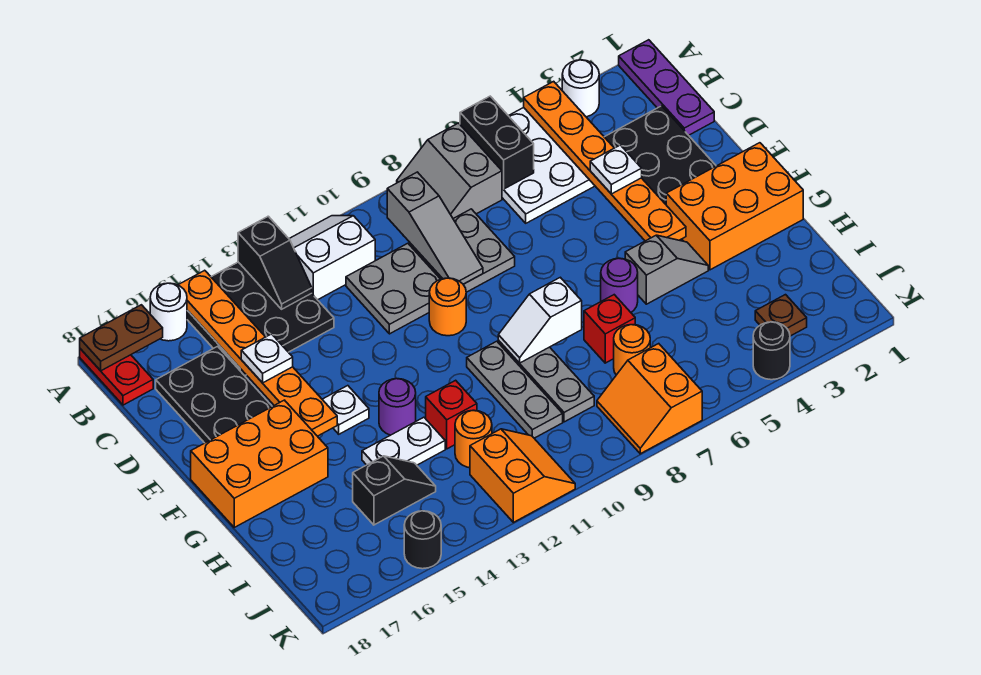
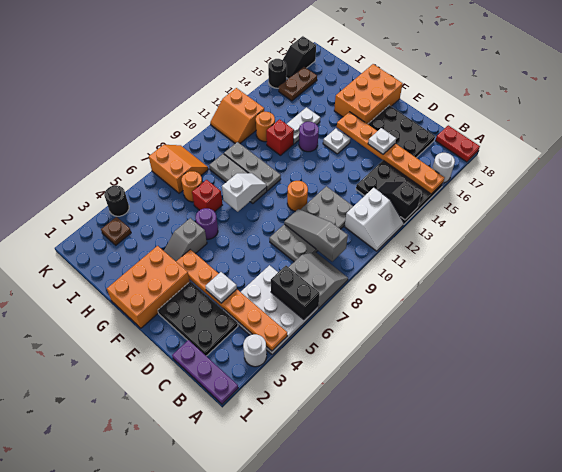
brown plate A17:A18 level 2 -> brown plate J15:J16 level 1
black slope I14:I15 level 1 top 15 -> black slope K16:K17 level 1 top 17

